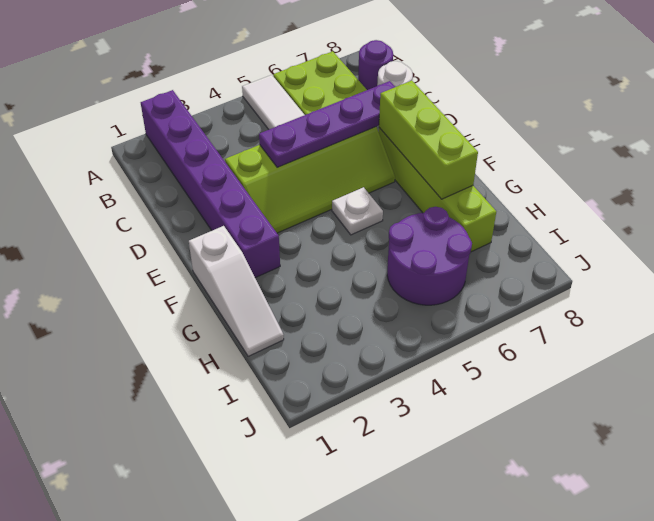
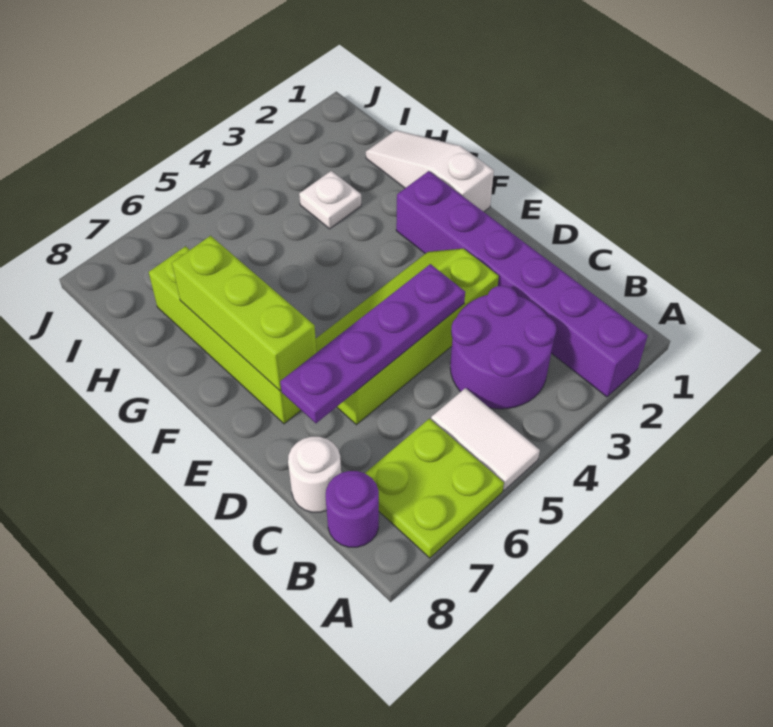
white plate F5 level 1 -> white plate H3 level 1
purple round brick H5:I6 level 1 -> purple round brick B3:C4 level 1

